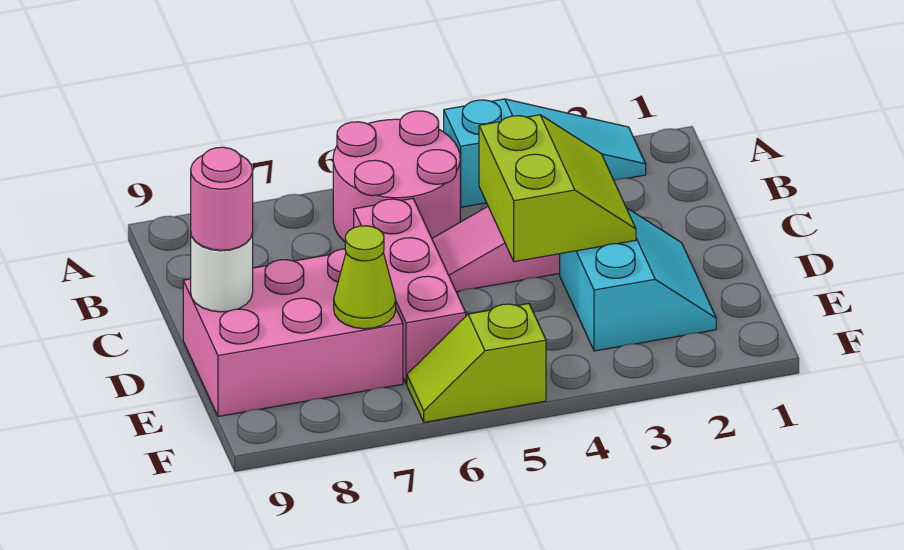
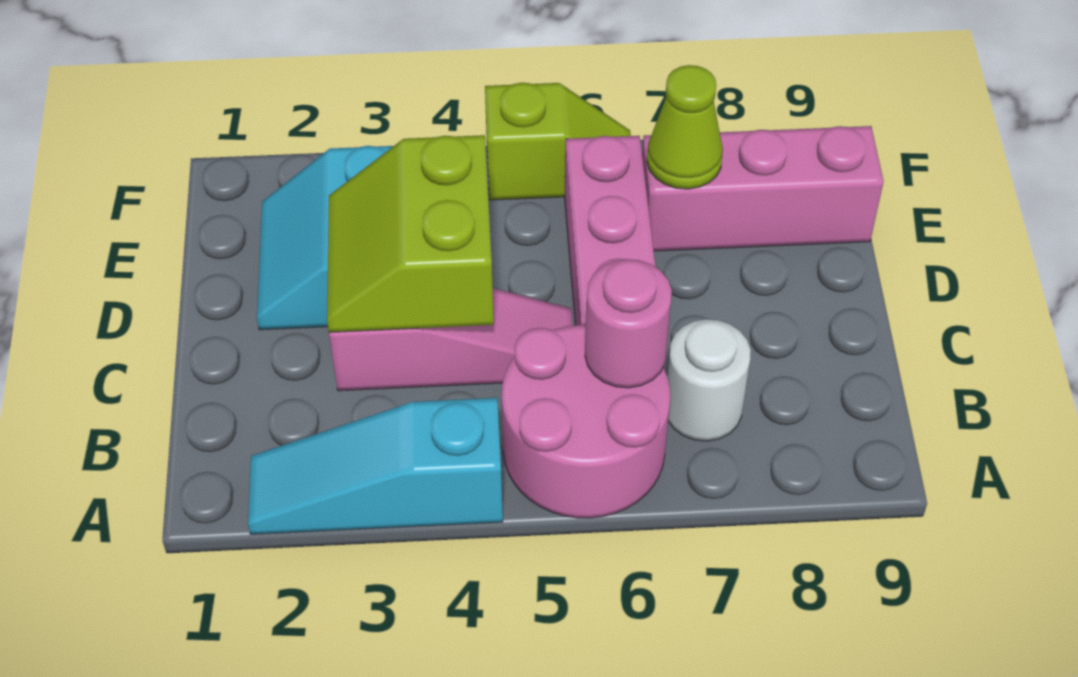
pink brick D7:E9 level 1 -> pink brick E7:E9 level 1
white round brick D9 level 2 -> white round brick B7 level 1
pink round brick D9 level 3 -> pink round brick B6 level 2

